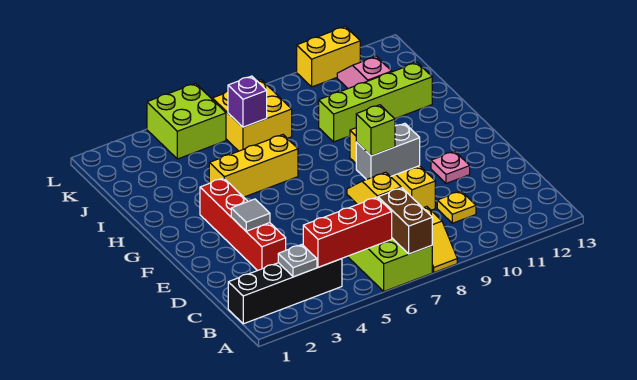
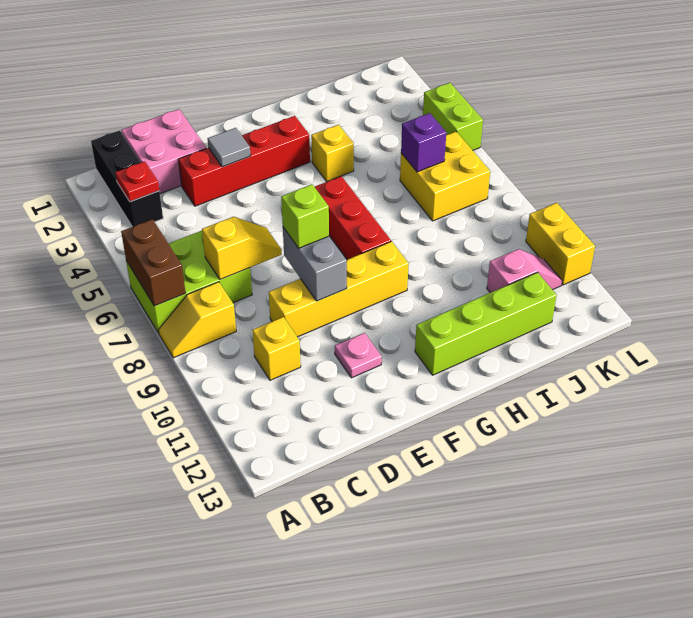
brown brick A7:B7 level 2 -> brown brick A6:A7 level 2
black brick B1:B4 level 1 -> black brick B1:B3 level 1
grey plate B3 level 2 -> red plate B3 level 2
red brick B4:B6 level 2 -> red brick G6:G8 level 1
none -> pink brick C1:D2 level 1
yellow plate C10 level 1 -> yellow brick C10 level 1
yellow brick H4:H6 level 1 -> yellow brick H4 level 1
lime brick I9:I12 level 1 -> lime brick G12:J12 level 1
lime brick K4:L5 level 1 -> lime brick L4:L5 level 1

